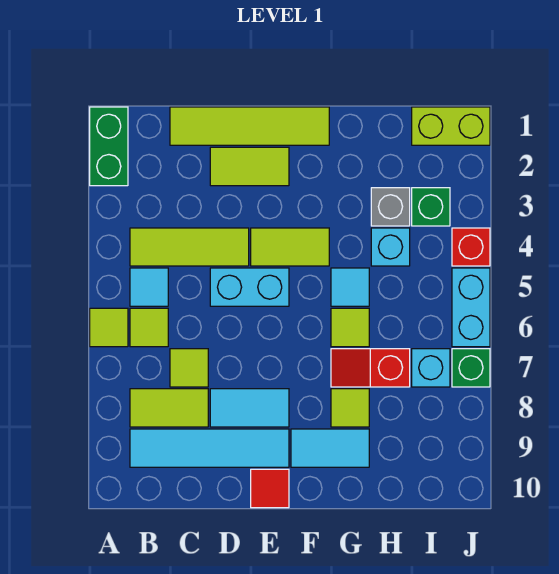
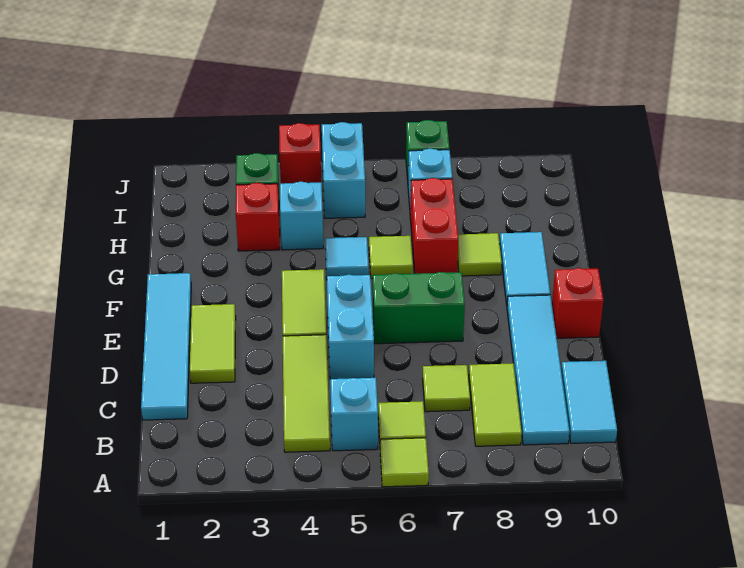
green brick A1:A2 level 1 -> green brick E6:E7 level 1
cyan tile B5 level 1 -> cyan brick B5 level 1
lime tile C1:F1 level 1 -> cyan tile C1:F1 level 1
cyan tile D8:E8 level 1 -> cyan tile B10:C10 level 1
red tile E10 level 1 -> red brick E10 level 1
red slope G7:H7 level 1 top H -> red brick G7:H7 level 1
grey brick H3 level 1 -> red brick H3 level 1
lime brick I1:J1 level 1 -> none
cyan brick J5:J6 level 1 -> cyan brick I5:J5 level 1

